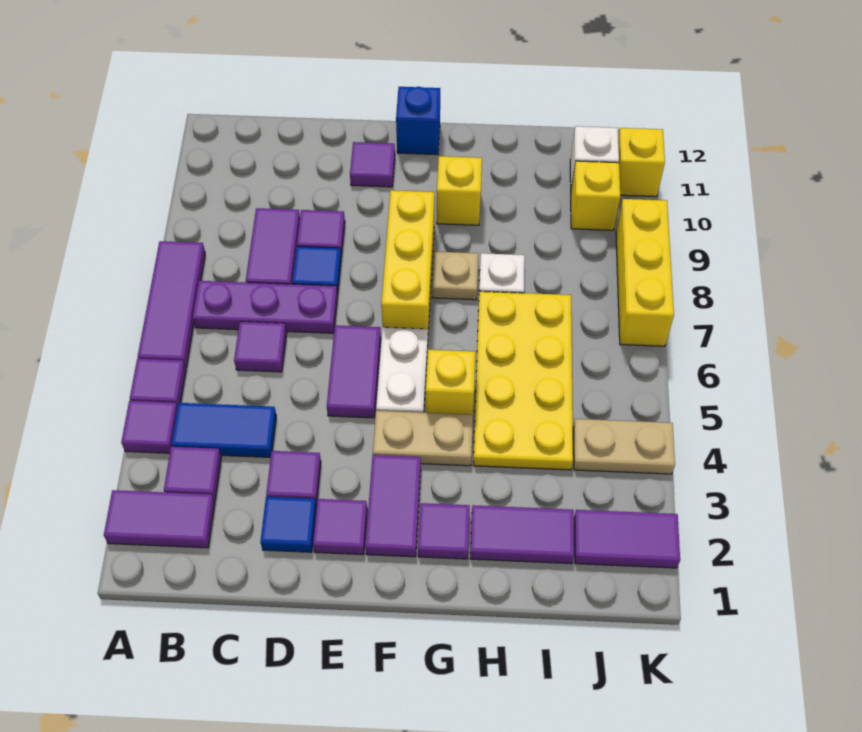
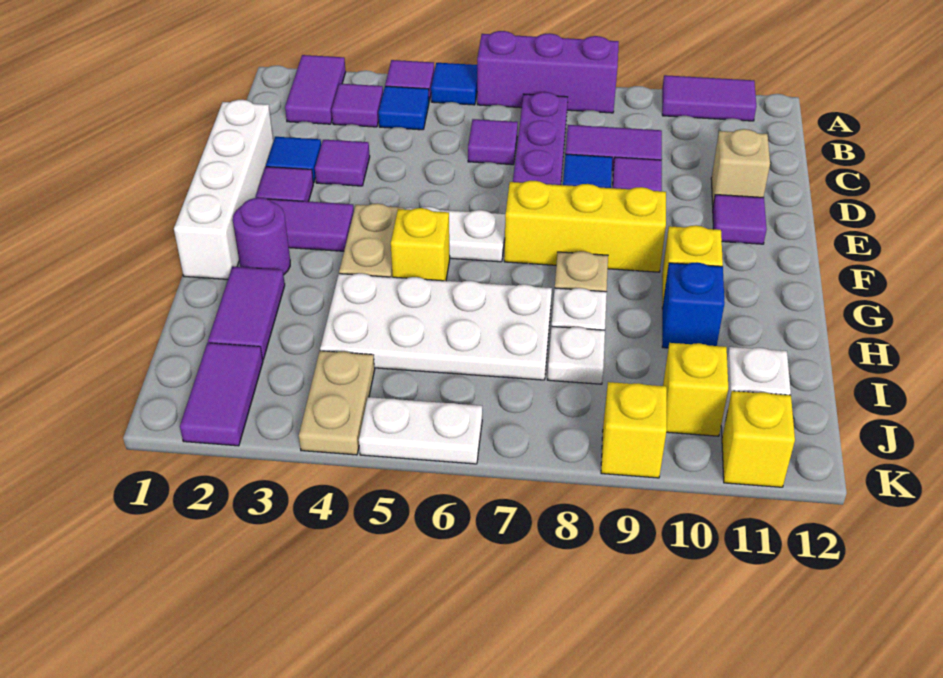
purple tile A5 level 1 -> blue tile A5 level 1
purple tile A6:A8 level 1 -> purple brick A6:A8 level 1
blue tile B4:C4 level 1 -> blue tile B4 level 1
none -> white brick D1:G1 level 1
none -> tan brick D11 level 1
purple tile E5:E6 level 1 -> purple tile A10:A11 level 1
blue brick F12 level 1 -> blue brick H10 level 1
purple tile G2 level 1 -> purple round brick G2 level 1
yellow plate H4:I7 level 1 -> white plate H4:I7 level 1
none -> white plate I8 level 1
none -> white plate K5:K6 level 1
yellow brick K7:K9 level 1 -> yellow brick K9 level 1

